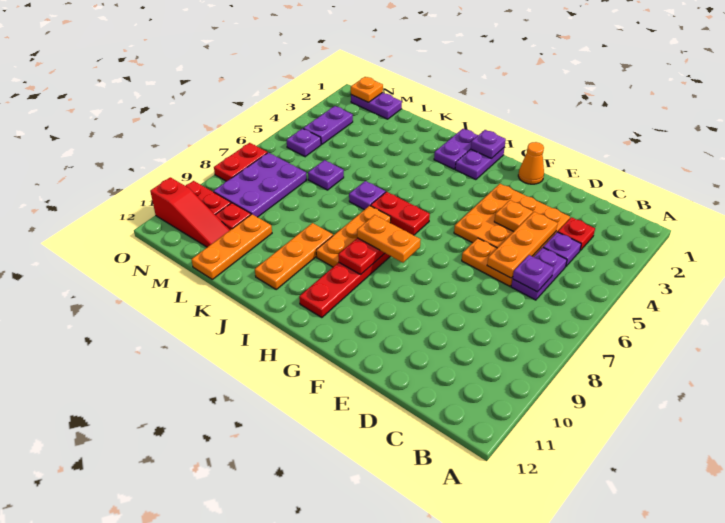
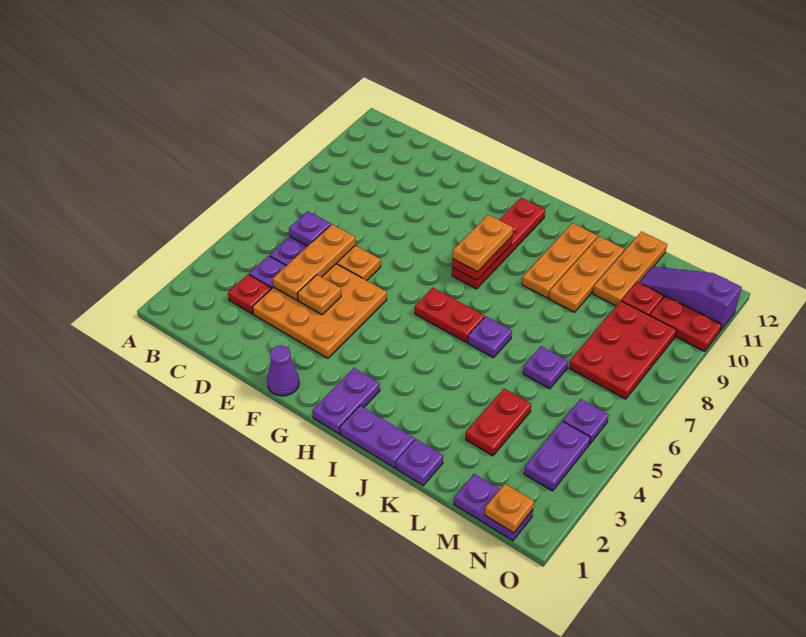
orange cone F1 level 1 -> purple cone F1 level 1
orange plate G8:H8 level 3 -> orange plate H8:H9 level 3
purple plate H1 level 2 -> purple plate K1 level 1
purple plate I1:I2 level 1 -> purple plate I1:J1 level 1
orange plate I7:I9 level 1 -> orange plate K9:K11 level 1
purple plate M7:N9 level 1 -> red plate M7:N9 level 1
red slope M11:O11 level 1 top O -> purple slope M11:O11 level 1 top O
red plate O7:O8 level 1 -> red plate L3:L4 level 1

